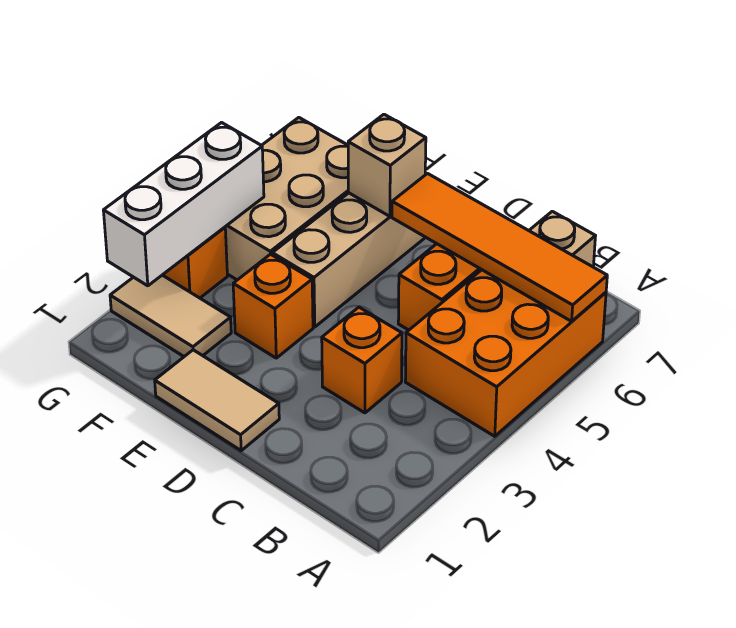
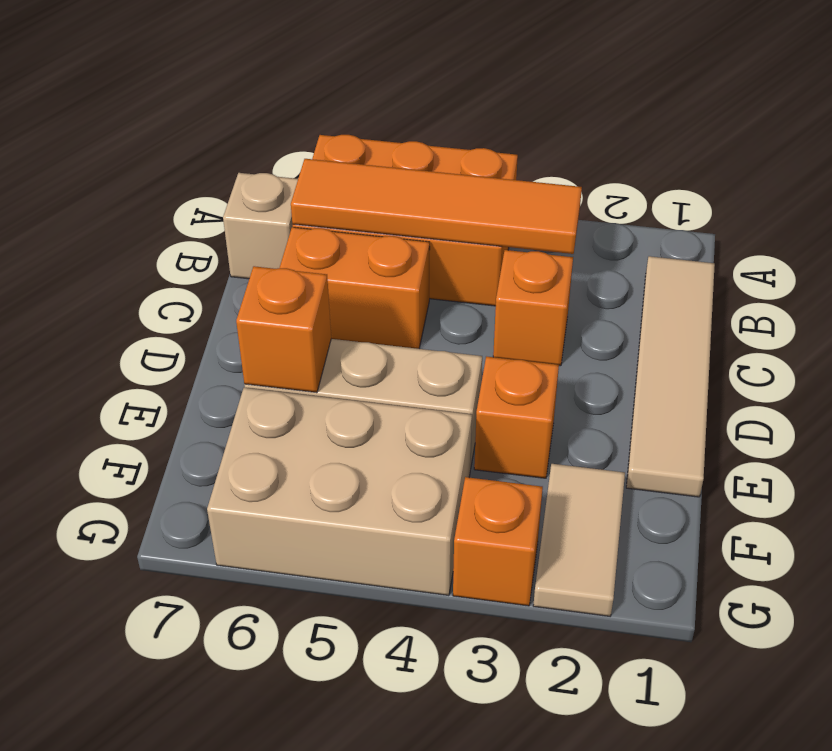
orange tile A6:D6 level 2 -> orange tile B3:B6 level 2
tan tile D1:E1 level 1 -> tan tile B1:E1 level 1
tan brick E6 level 2 -> orange brick E6 level 2
white brick G2:G4 level 2 -> none

